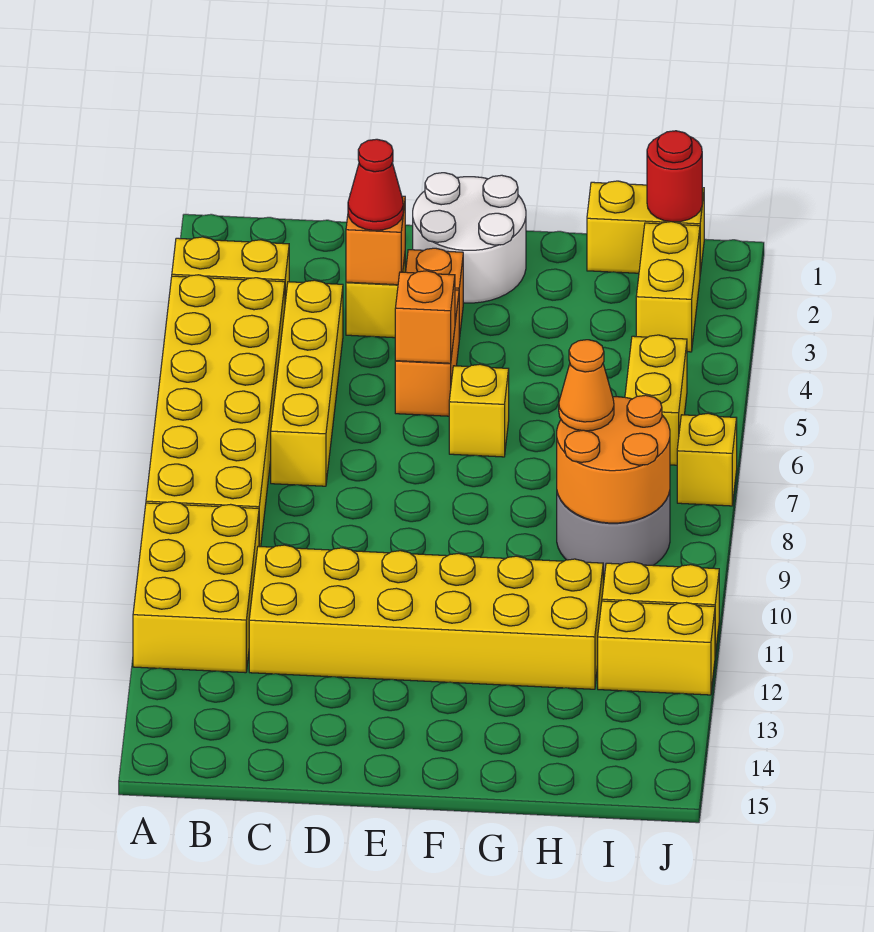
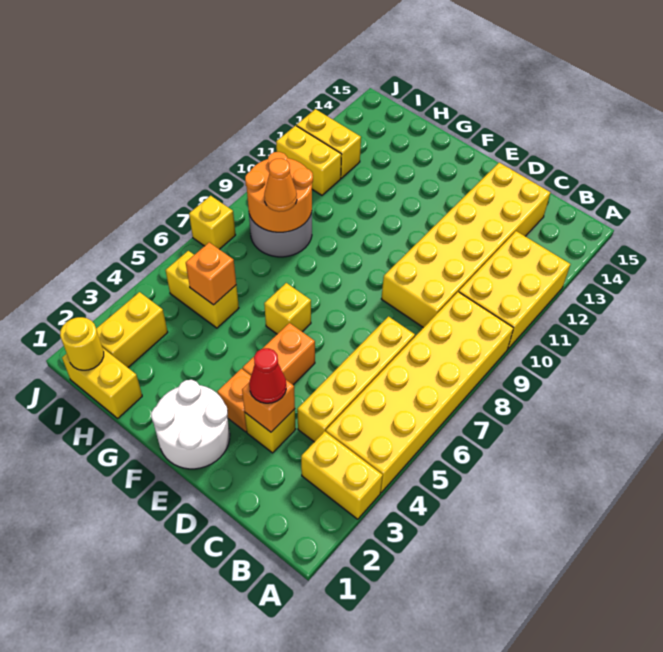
yellow brick C11:H12 level 1 -> yellow brick C9:D14 level 1
orange brick E5 level 2 -> orange brick H5 level 2
red round brick I1 level 2 -> yellow round brick I1 level 2
yellow brick I5:I6 level 1 -> yellow brick H5:I5 level 1

